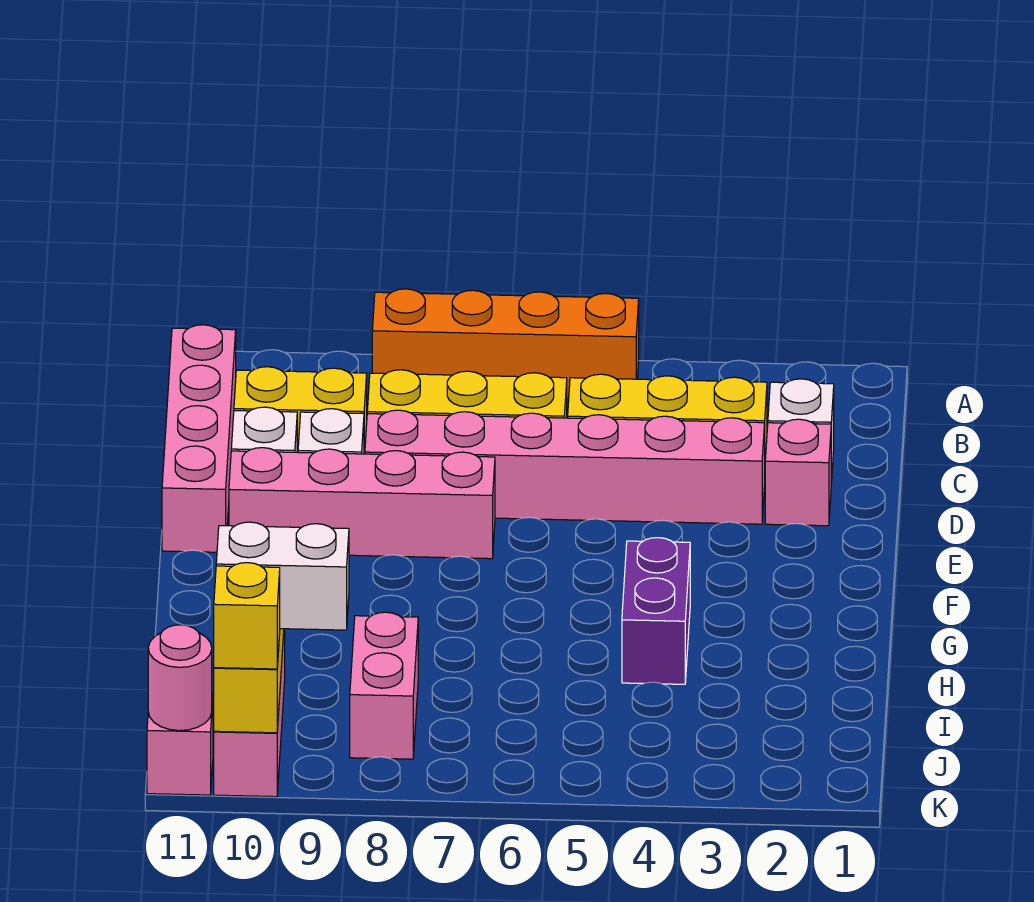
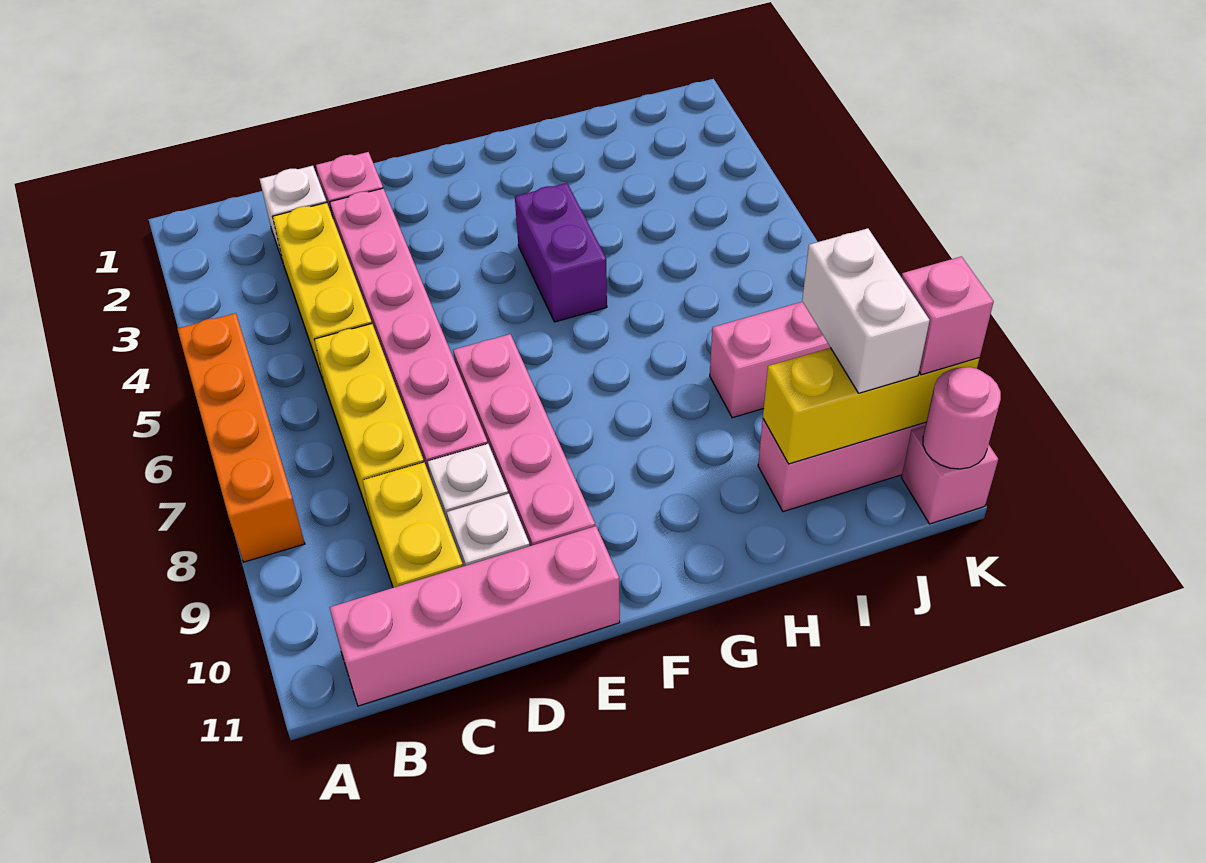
purple brick G4:H4 level 1 -> purple brick G4:G5 level 1
yellow brick K10 level 3 -> pink brick K10 level 3

